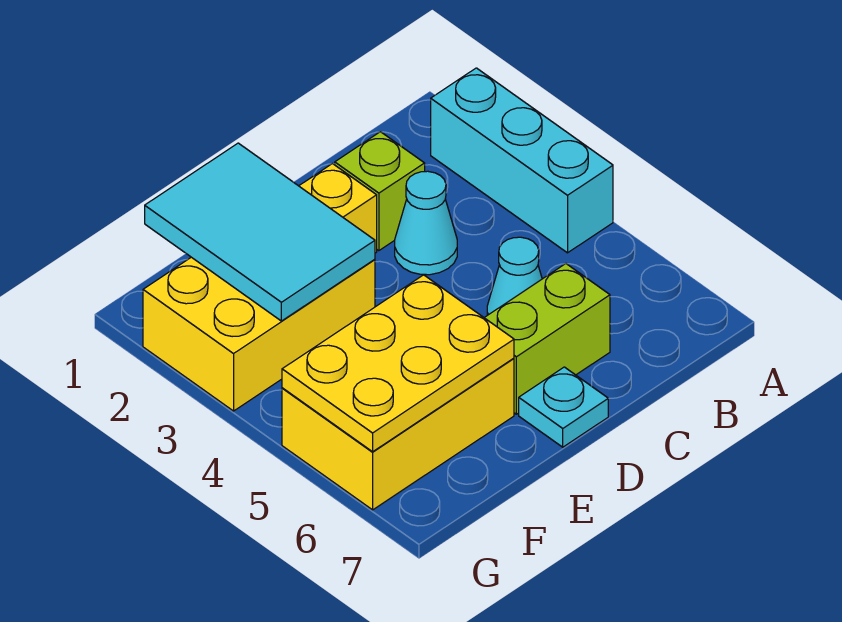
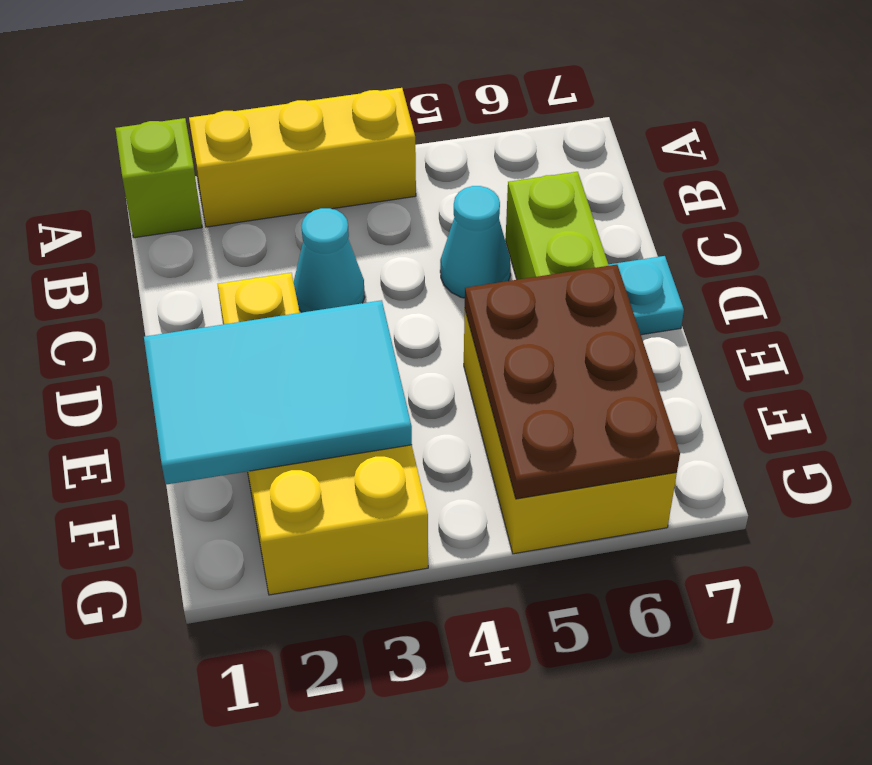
cyan brick A2:A4 level 1 -> yellow brick A2:A4 level 1
lime brick C2 level 1 -> lime brick A1 level 1
yellow plate E5:G6 level 2 -> brown plate E5:G6 level 2

